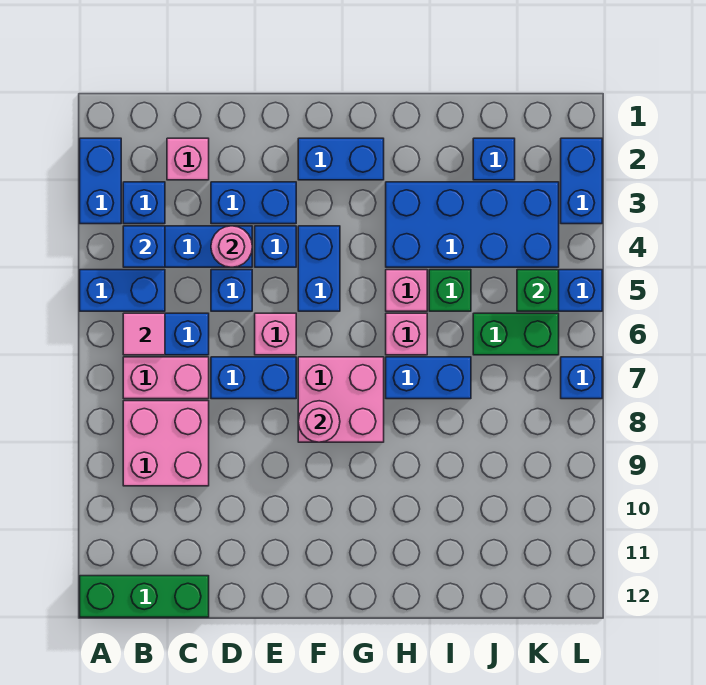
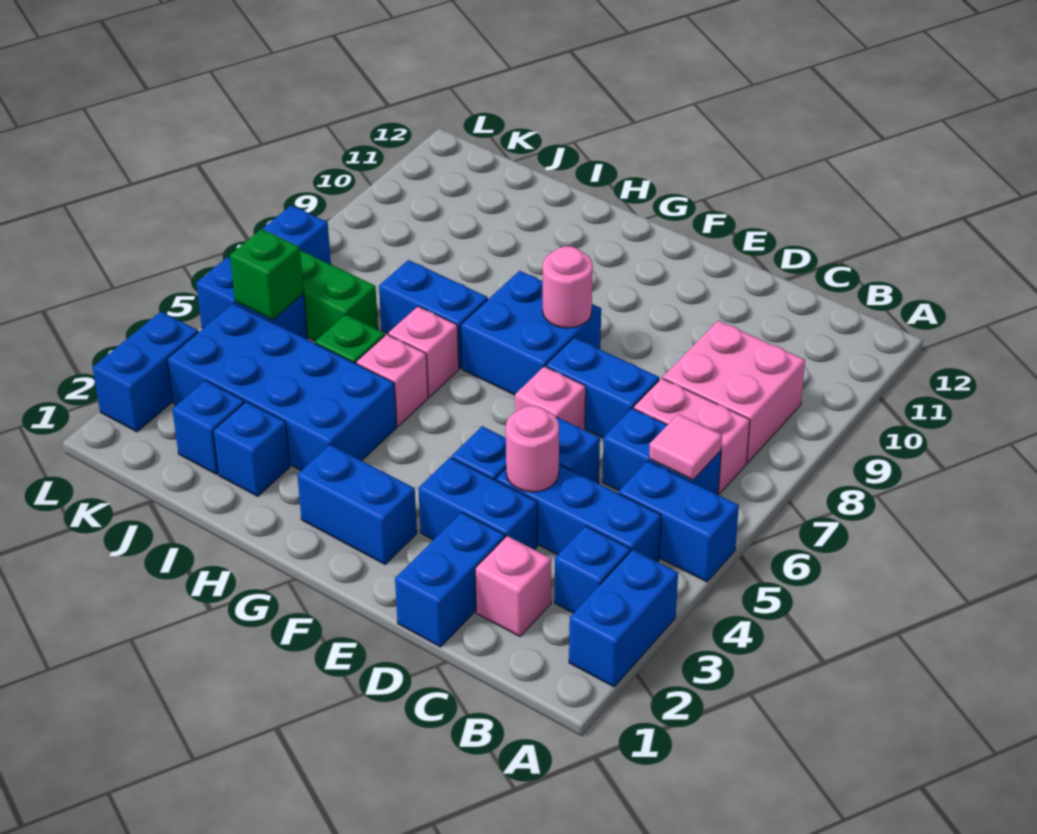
green brick A12:C12 level 1 -> none
blue brick B4 level 2 -> blue brick I2 level 1
blue brick F4:F5 level 1 -> blue brick D1:D2 level 1
pink brick F7:G8 level 1 -> blue brick F7:G8 level 1

